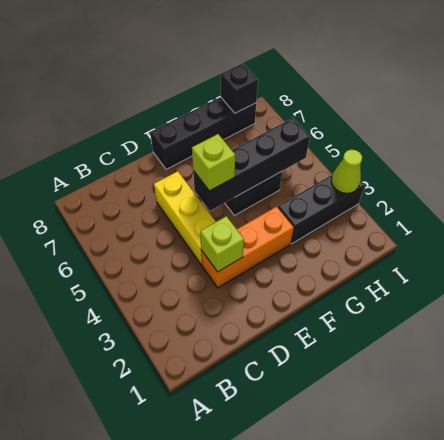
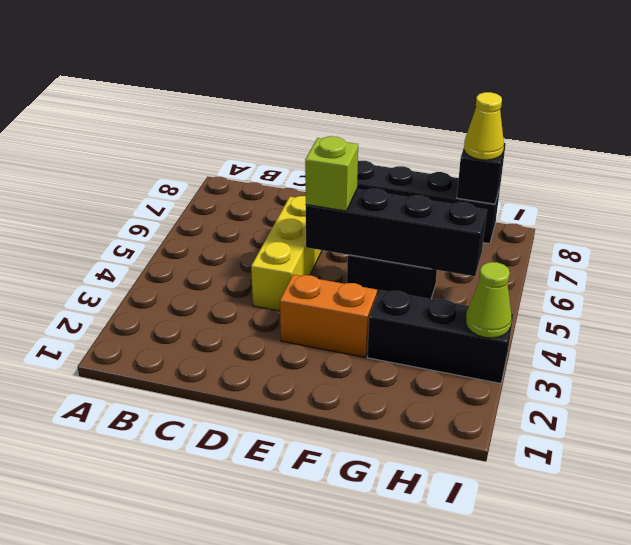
orange brick D3:F3 level 1 -> orange brick E3:F3 level 1
lime brick D3 level 2 -> none
none -> yellow cone H8 level 3

